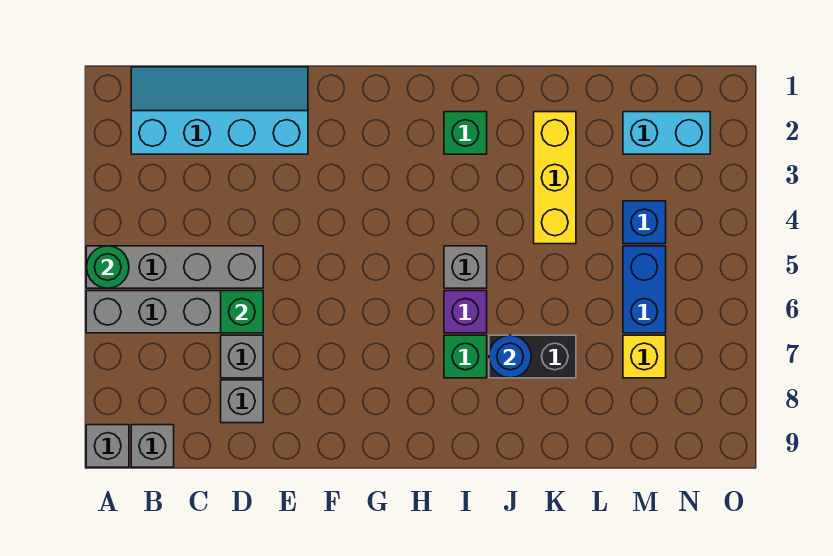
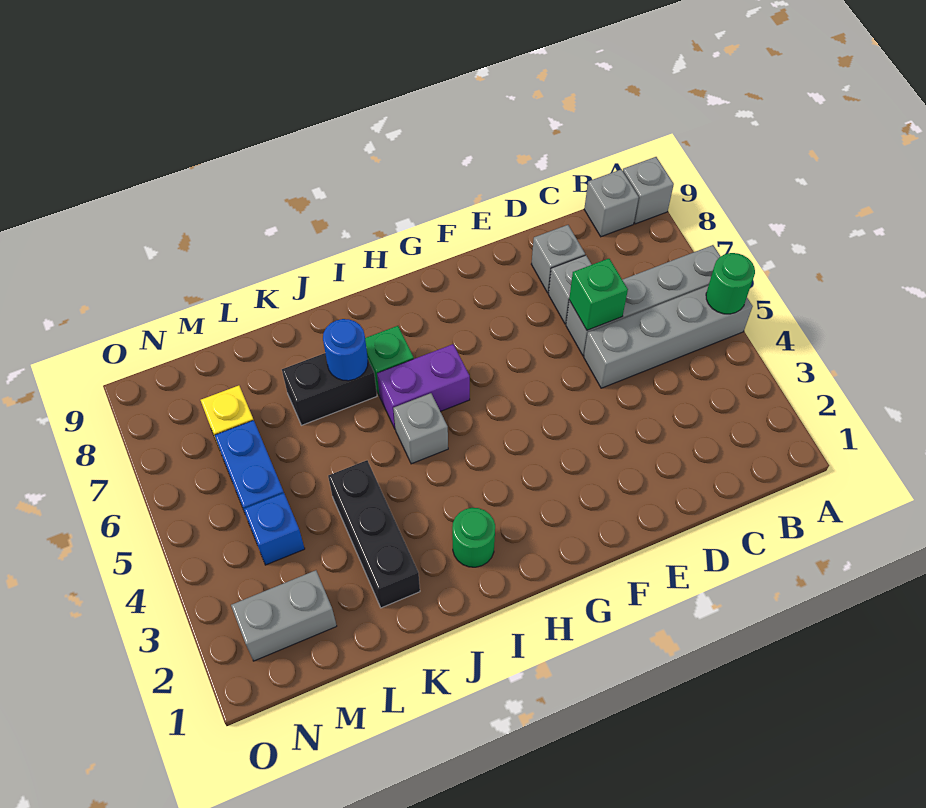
cyan slope B1:E2 level 1 top 2 -> none
green brick I2 level 1 -> green round brick I2 level 1
purple brick I6 level 1 -> purple brick H6:I6 level 1
yellow brick K2:K4 level 1 -> black brick K2:K4 level 1
cyan brick M2:N2 level 1 -> grey brick M2:N2 level 1

